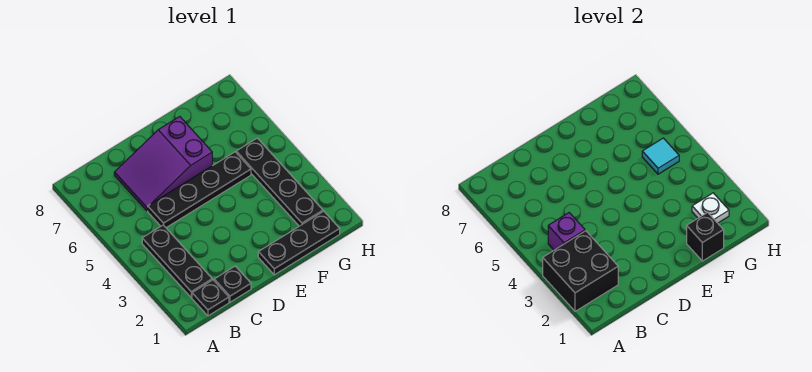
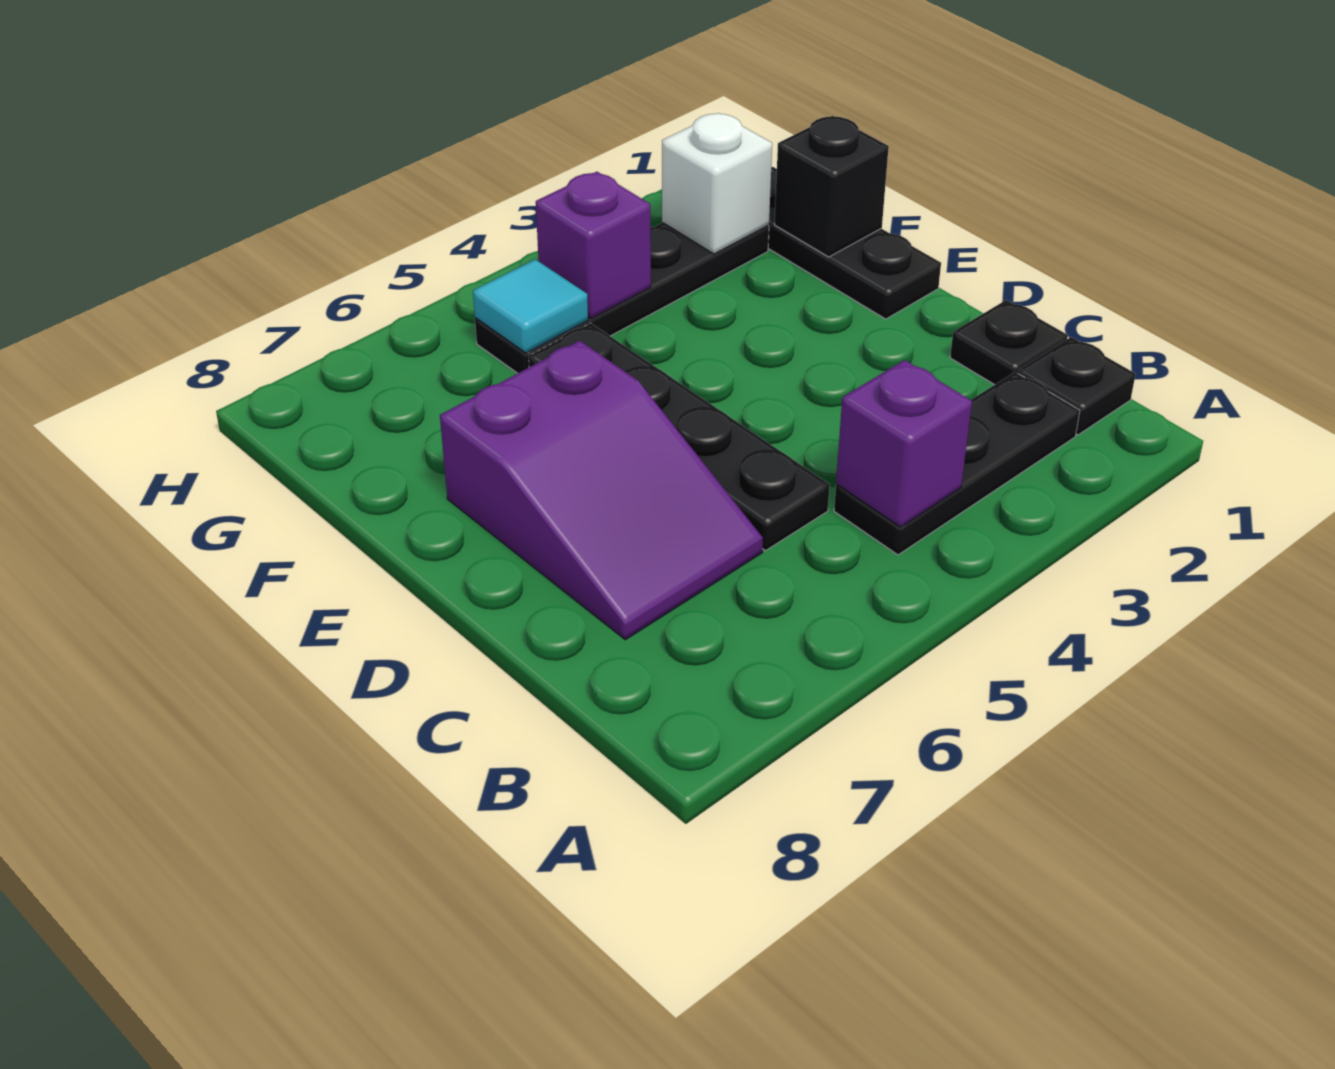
black brick A2:B3 level 2 -> none
white plate G2 level 2 -> white brick G2 level 2
none -> purple brick G4 level 2

